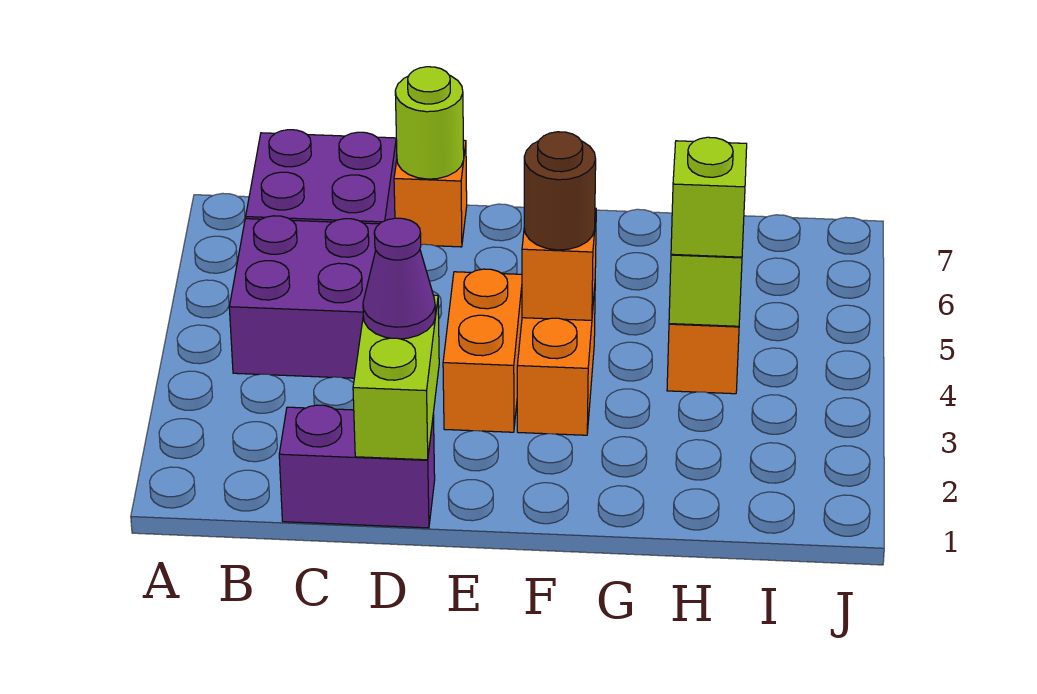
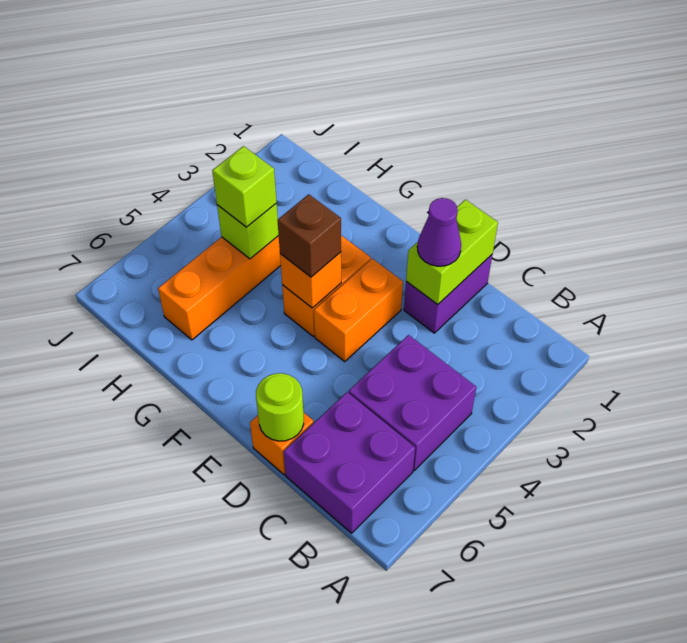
purple brick C1:D1 level 1 -> purple brick D1:D2 level 1
brown round brick F4 level 3 -> brown brick F4 level 3

